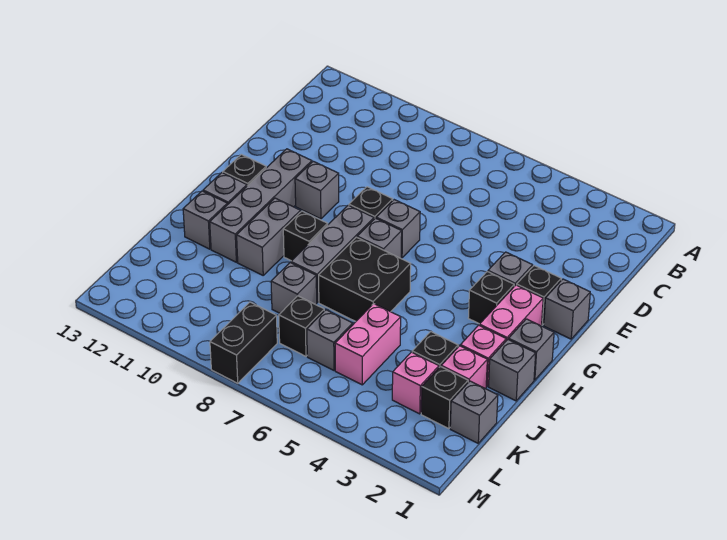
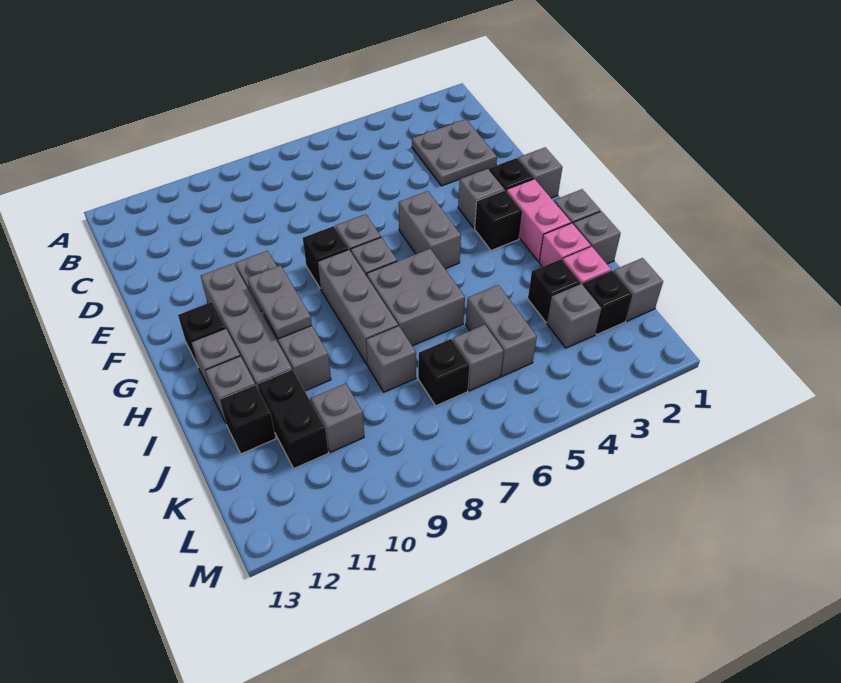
none -> grey plate C2:D3 level 1
none -> grey brick F5:G5 level 1
none -> grey plate G10:H10 level 2
black brick H6:I7 level 1 -> grey brick H6:I7 level 1
black brick H9 level 1 -> black brick J12 level 1
pink brick J5:K5 level 1 -> grey brick J5:K5 level 1
pink brick K3 level 1 -> grey brick K3 level 1
none -> grey brick K10 level 1
black brick L8:M8 level 1 -> black brick J11:K11 level 1

